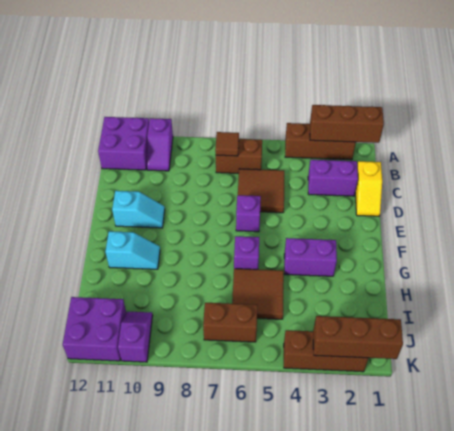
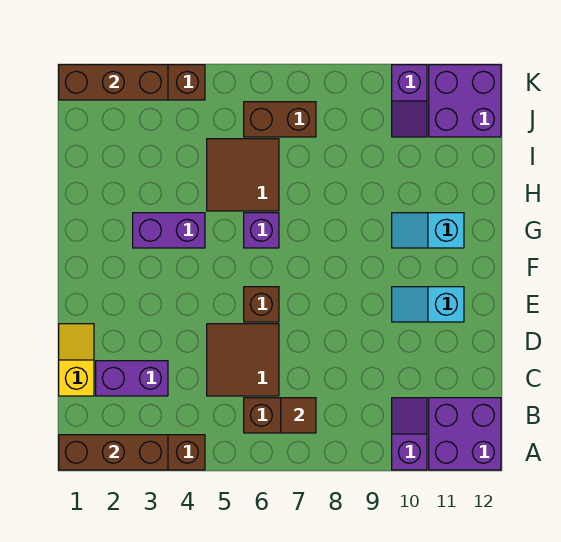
purple brick E6 level 1 -> brown brick E6 level 1

